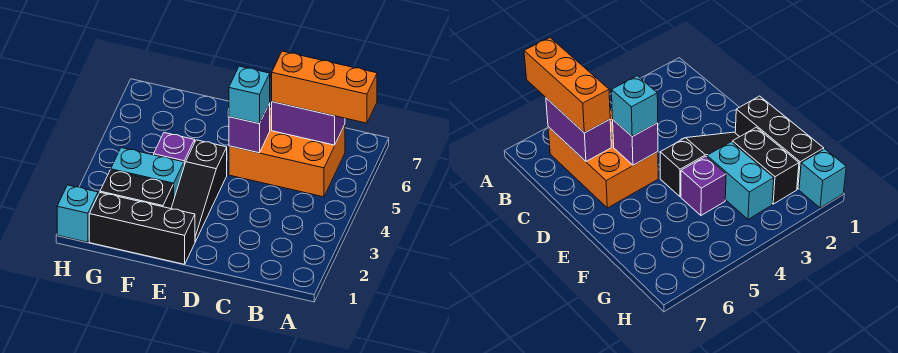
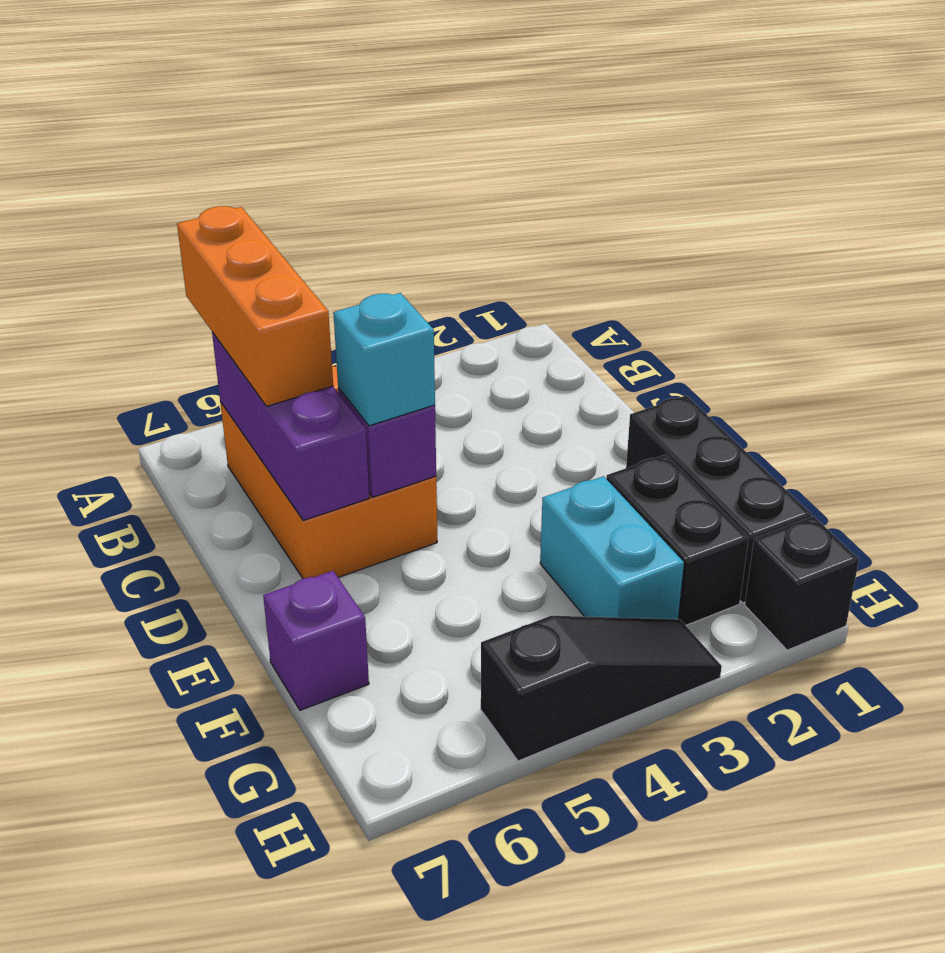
purple brick B6:C6 level 2 -> purple brick B6:D6 level 2
black slope E2:E4 level 1 top 4 -> black slope H3:H5 level 1 top 5
purple brick F4 level 1 -> purple brick F7 level 1
cyan brick H1 level 1 -> black brick H1 level 1

